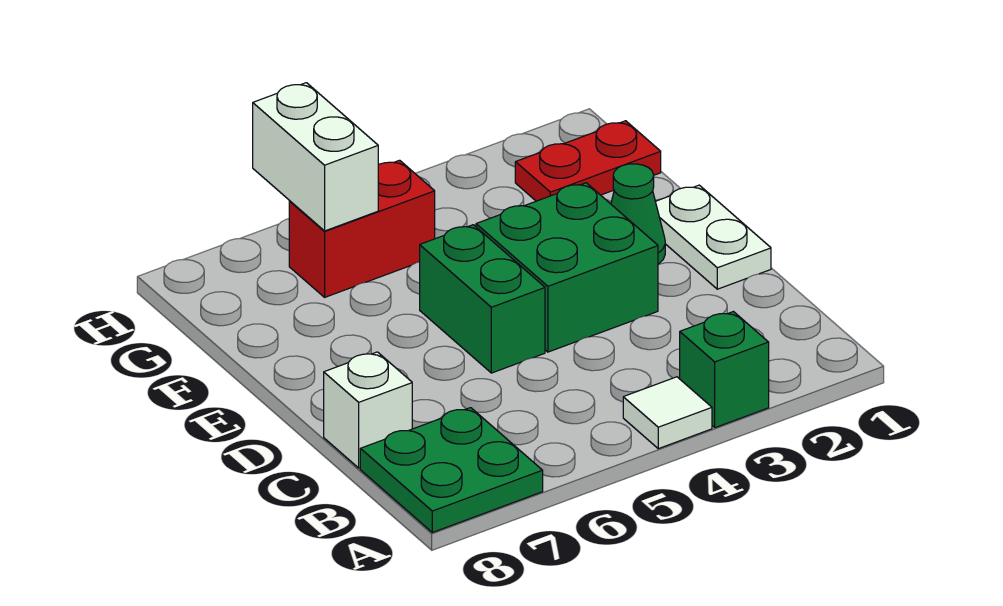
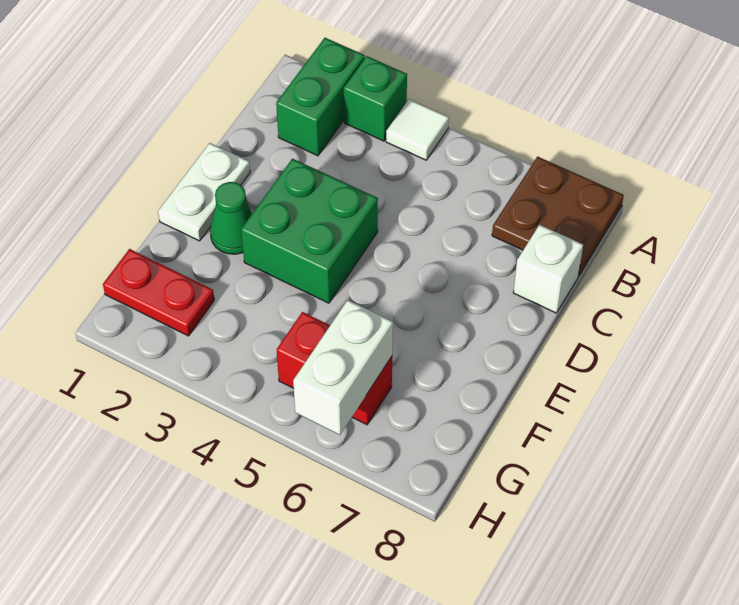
green plate A7:B8 level 1 -> brown plate A7:B8 level 1
green brick D5:E5 level 1 -> green brick A2:B2 level 1

